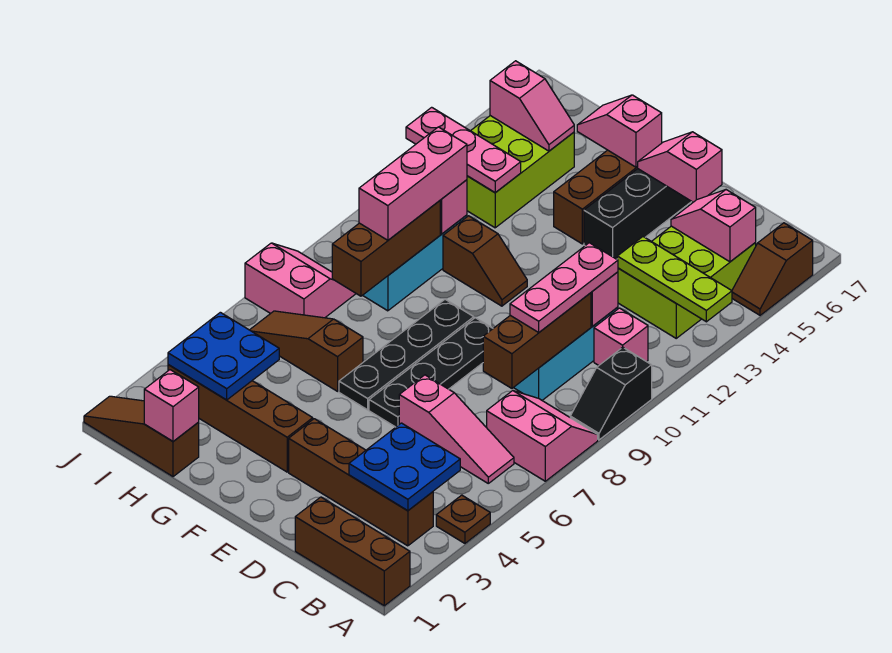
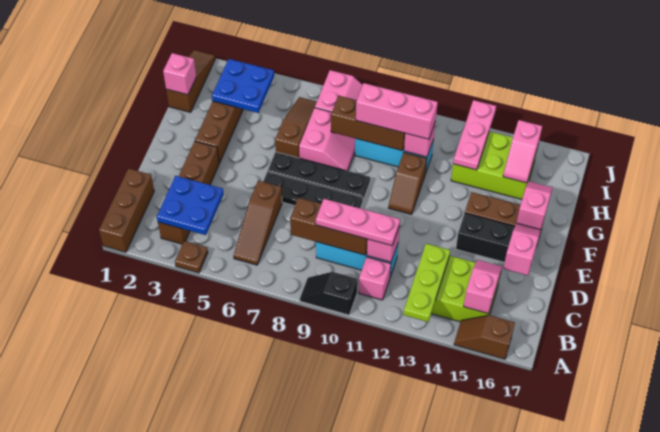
pink slope A7:B8 level 1 top 7 -> pink slope G7:H8 level 1 top 7
pink slope B6:D6 level 1 top D -> brown slope B6:D6 level 1 top D

